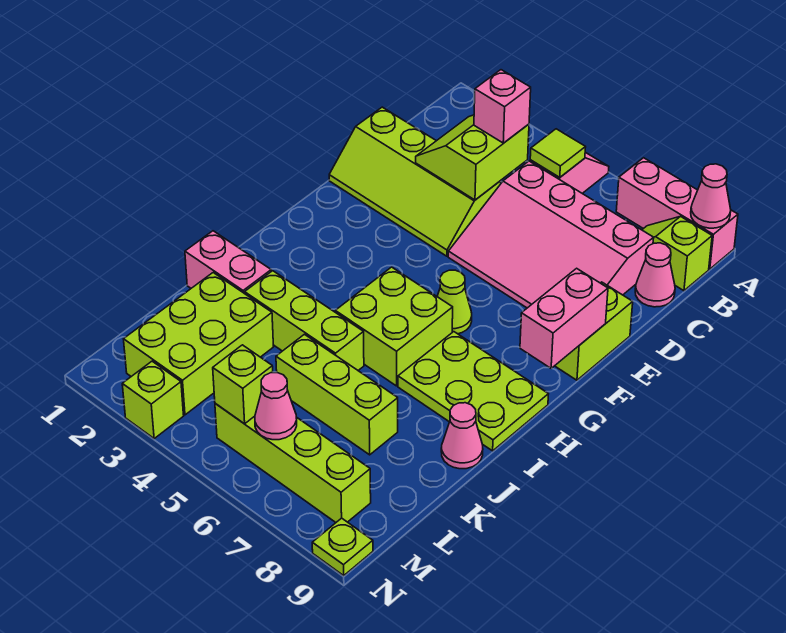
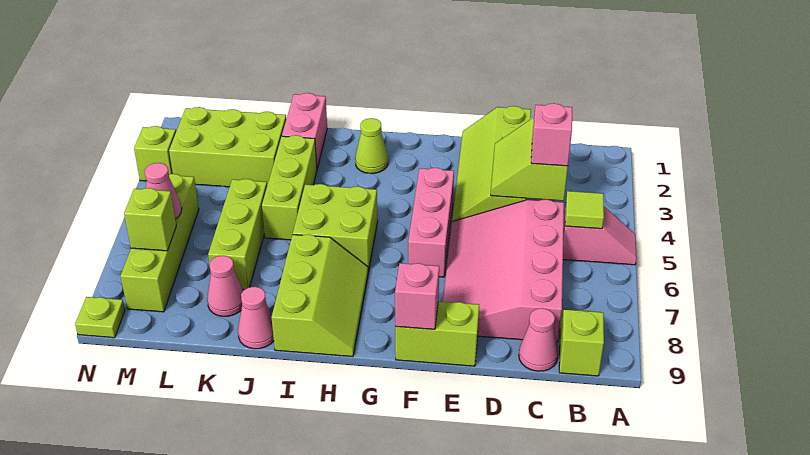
pink brick A7:A9 level 1 -> pink brick F4:F6 level 1
pink cone A9 level 2 -> pink cone K8 level 1
lime slope C3:D4 level 2 top 4 -> lime slope C3:D4 level 2 top C
pink brick F9:G9 level 2 -> pink brick F9 level 2
lime cone G6 level 1 -> lime cone H2 level 1
lime plate H7:I9 level 1 -> lime slope H7:I9 level 1 top I
lime brick M5 level 2 -> lime brick M7 level 2

